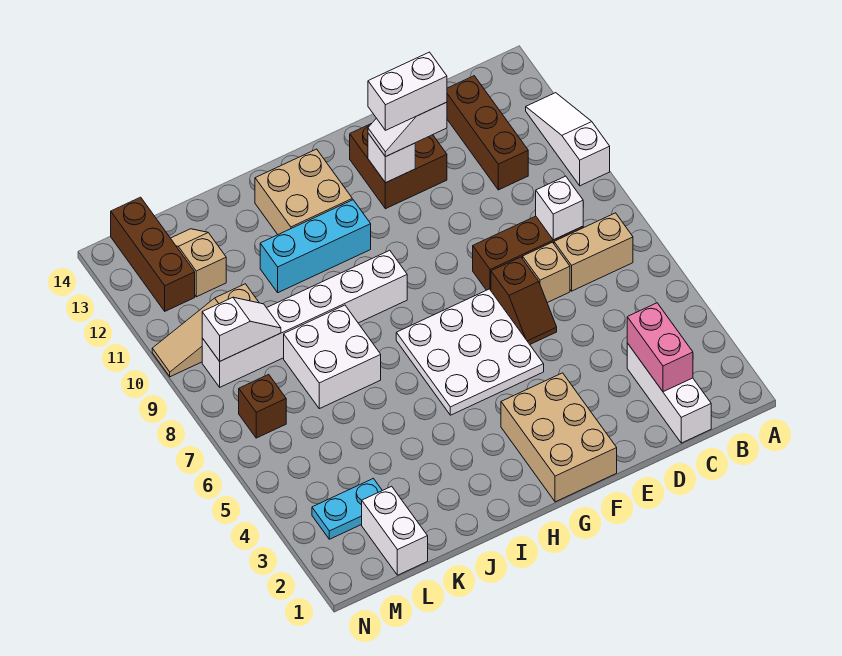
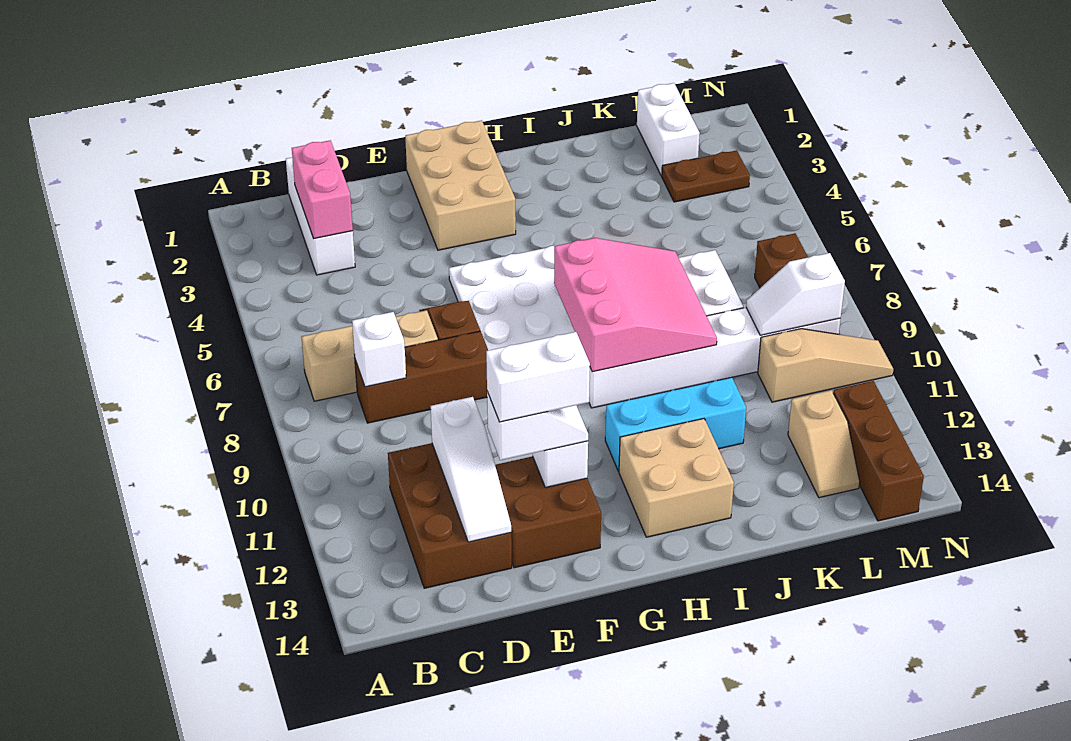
white slope A10:A12 level 1 top 10 -> white slope D11:D13 level 2 top 11
brown brick C11:C13 level 1 -> brown brick C11:D13 level 1
none -> pink slope H7:J9 level 2 top H
cyan plate L3:M3 level 1 -> brown plate L3:M3 level 1

